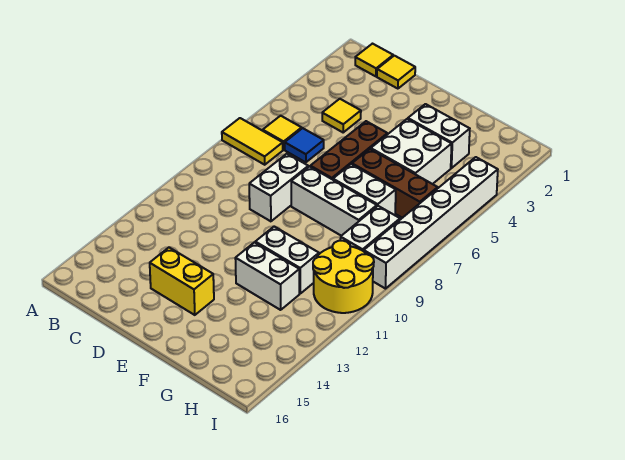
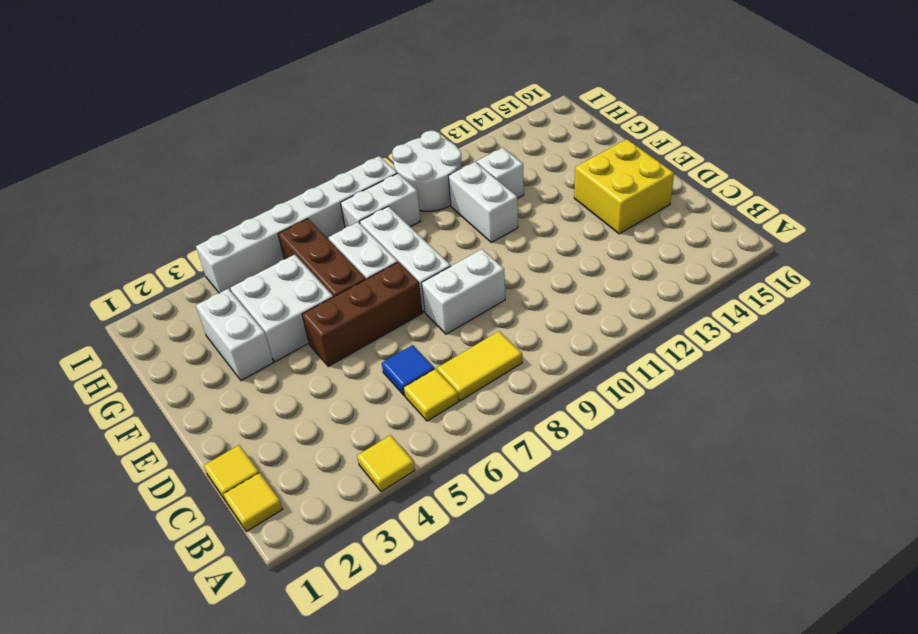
yellow tile A7:B7 level 1 -> yellow tile B7:B8 level 1
yellow tile C4 level 1 -> yellow tile A4 level 1
yellow brick D14:E14 level 1 -> yellow brick D14:E15 level 1
white brick F12:G12 level 1 -> white brick G12 level 1
yellow round brick H10:I11 level 1 -> white round brick H10:I11 level 1

